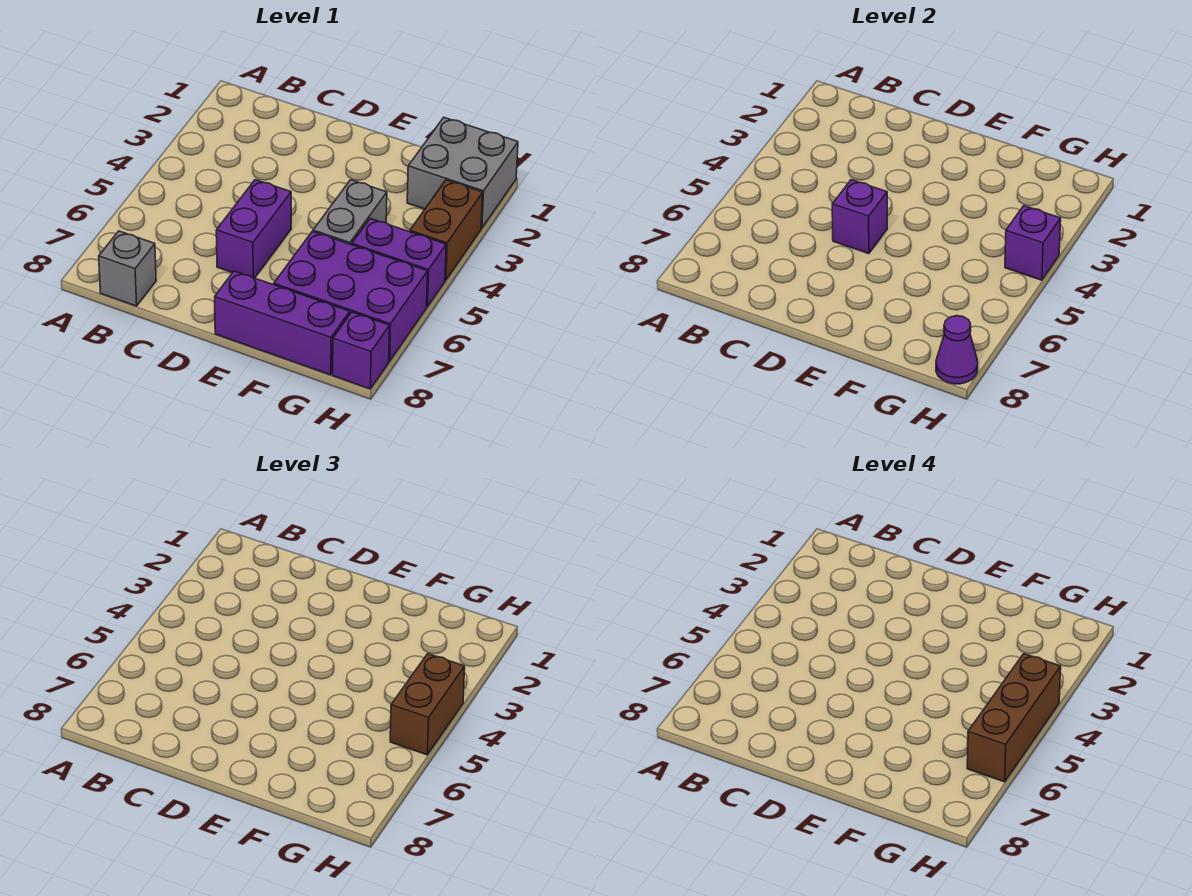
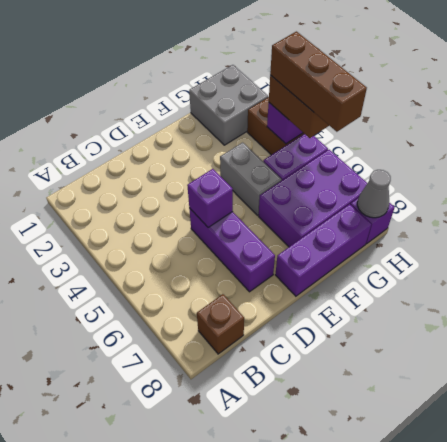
grey brick B8 level 1 -> brown brick B8 level 1
purple brick D5:D6 level 1 -> purple brick D5:D7 level 1
purple cone H8 level 2 -> grey cone H8 level 2

